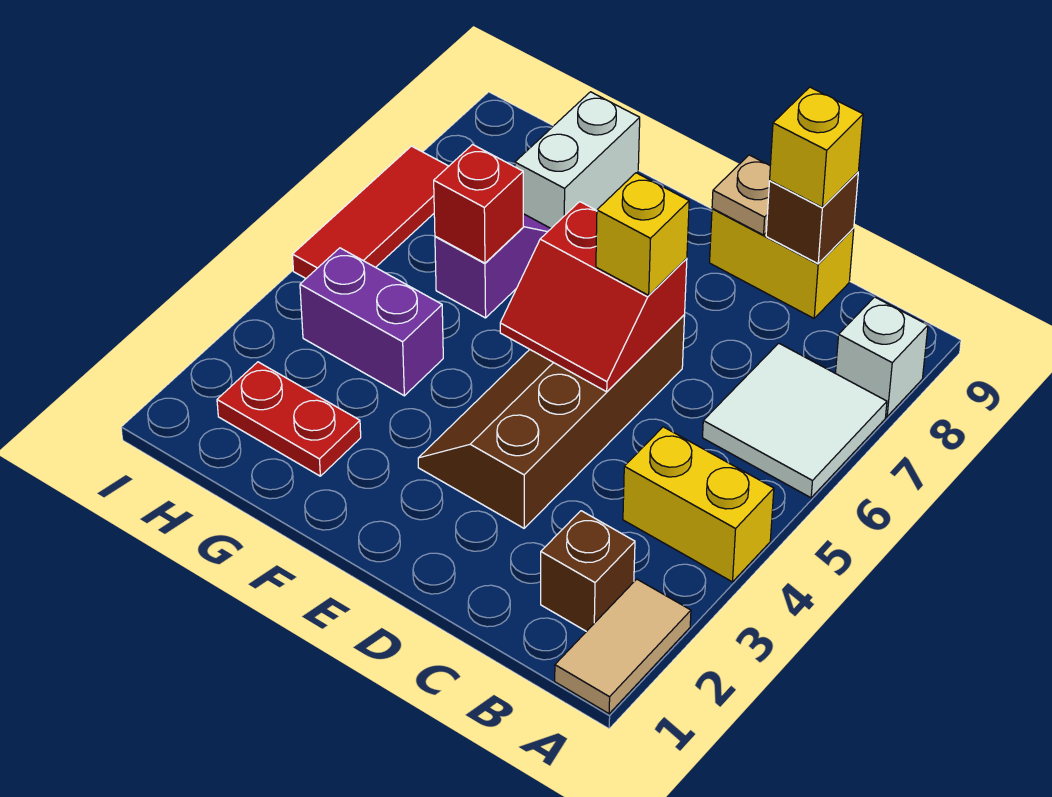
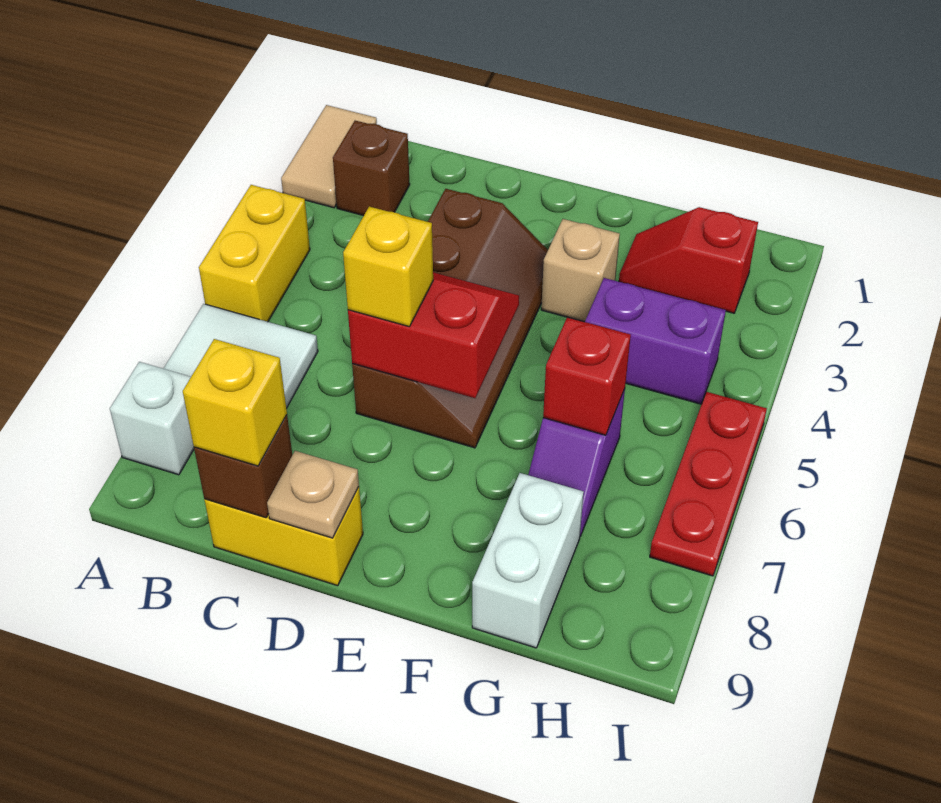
yellow brick A4:B4 level 1 -> yellow brick A4:A5 level 1
none -> tan brick F3 level 1
red plate G2:H2 level 1 -> red slope G2:H2 level 1 top H
red tile I5:I7 level 1 -> red plate I5:I7 level 1

